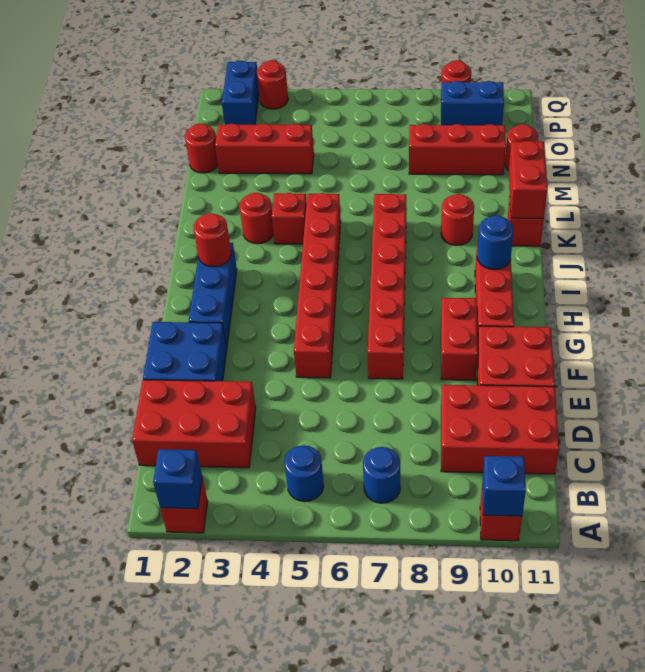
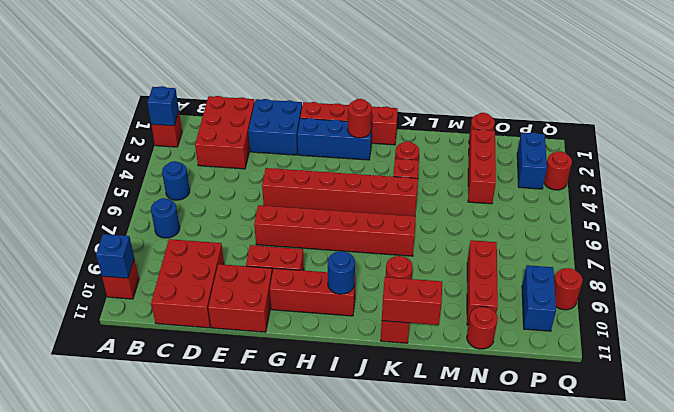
none -> red brick G1:J1 level 1
blue brick P2:Q2 level 1 -> blue brick P2:P3 level 1

